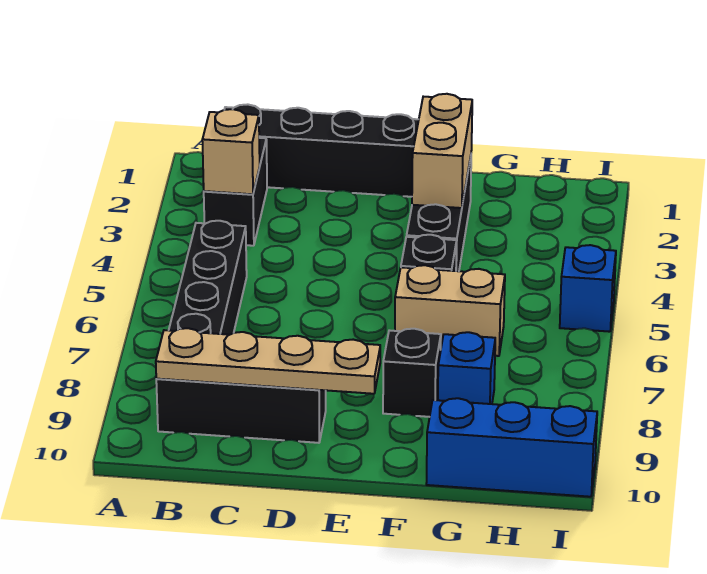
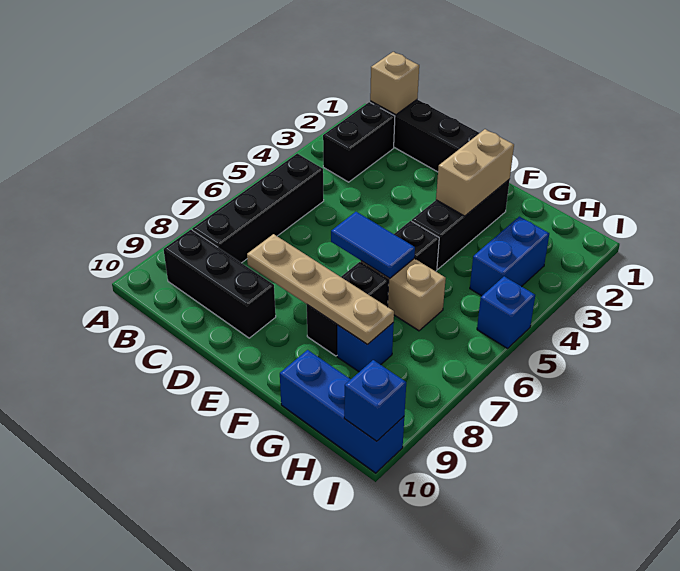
tan brick B3 level 2 -> tan brick B1 level 2
tan plate B9:E9 level 2 -> tan plate D8:G8 level 2
none -> blue tile E6:F6 level 2
black brick F8 level 1 -> black brick F7:F8 level 1
none -> blue brick H3:H4 level 1
none -> blue brick I10 level 2

